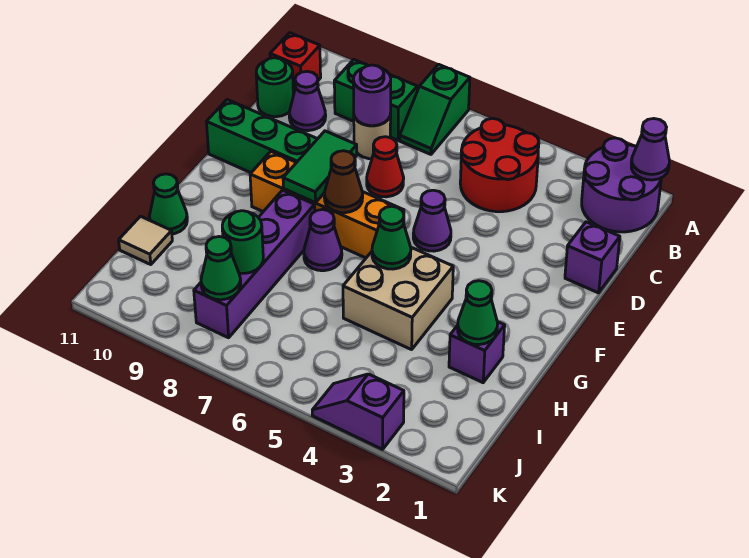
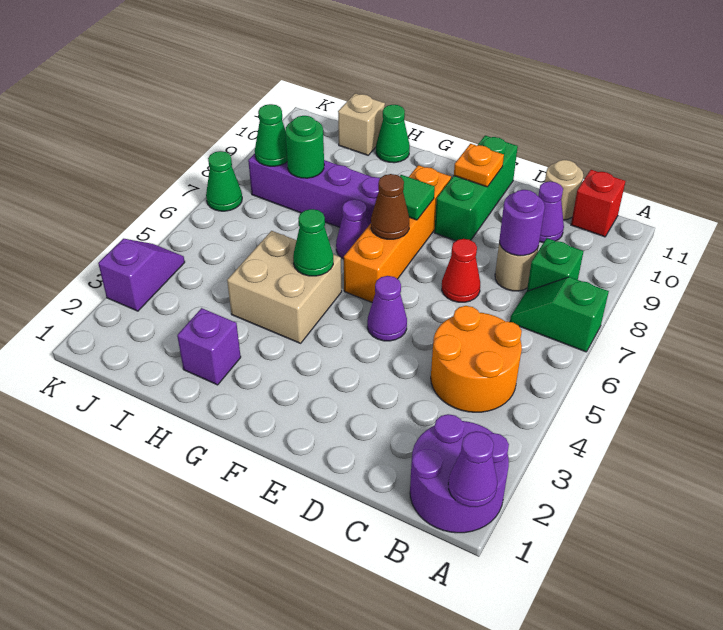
red round brick B4:C5 level 1 -> orange round brick B4:C5 level 1
green brick B8:B9 level 1 -> green brick B8 level 1
green round brick C11 level 1 -> tan round brick C11 level 1
purple brick D1 level 1 -> none
green tile E8:F8 level 2 -> green tile F8 level 2
none -> orange plate E10 level 2
green cone H2 level 2 -> green cone K7 level 1
tan tile I11 level 1 -> tan brick I11 level 1

